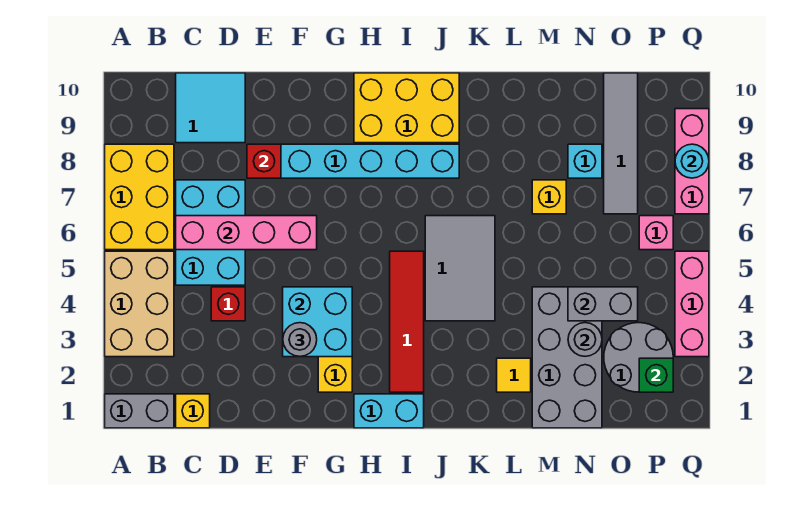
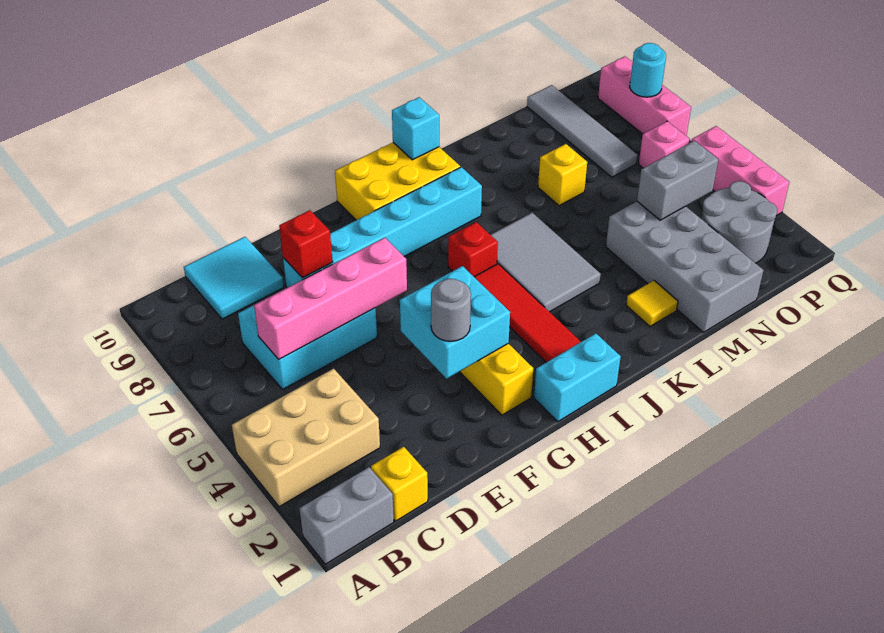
tan brick A3:B5 level 1 -> tan brick A3:C4 level 1
yellow brick A6:B8 level 1 -> none
cyan brick C5:D7 level 1 -> cyan brick C6:E7 level 1
red brick D4 level 1 -> red brick I6 level 1
grey round brick N3 level 2 -> none
cyan brick N8 level 1 -> cyan brick J10 level 2
green brick P2 level 2 -> none

